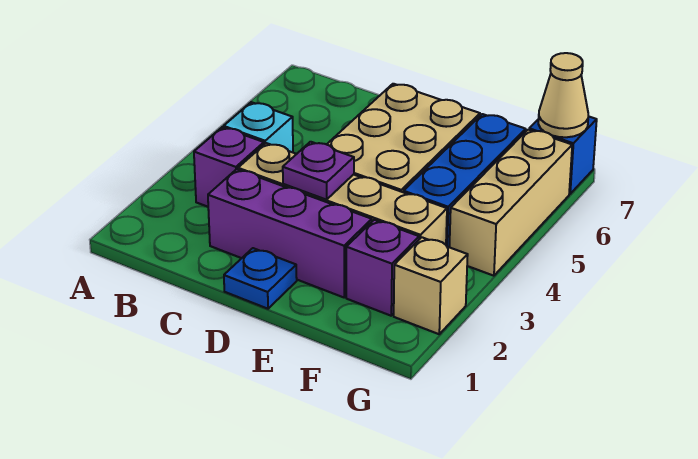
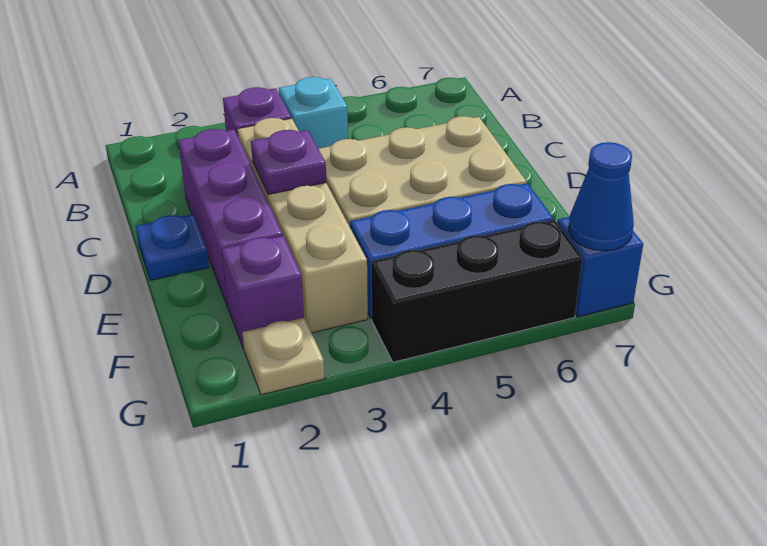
tan brick G2 level 1 -> tan plate G2 level 1
tan brick G4:G6 level 1 -> black brick G4:G6 level 1
tan cone G7 level 2 -> blue cone G7 level 2

